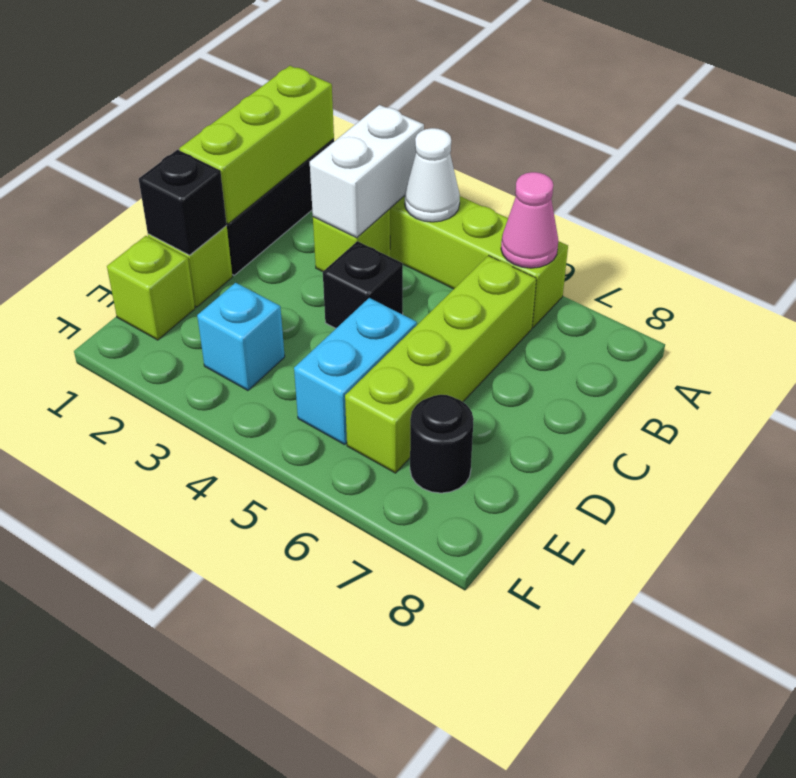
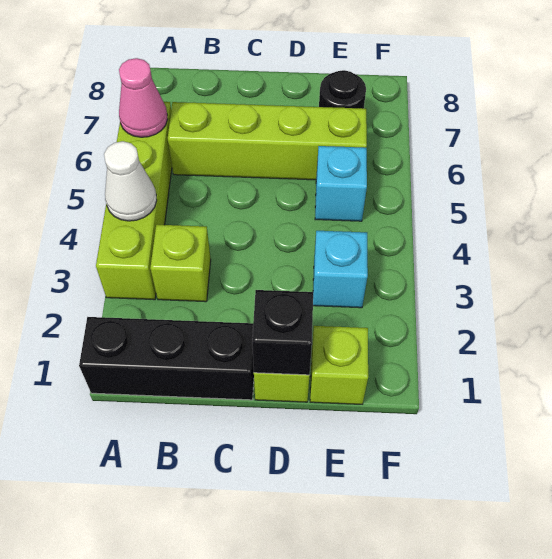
lime brick A1:C1 level 2 -> none
white brick A3:B3 level 2 -> none
black brick C4 level 1 -> none
cyan brick D5:E5 level 1 -> cyan brick E5 level 1

